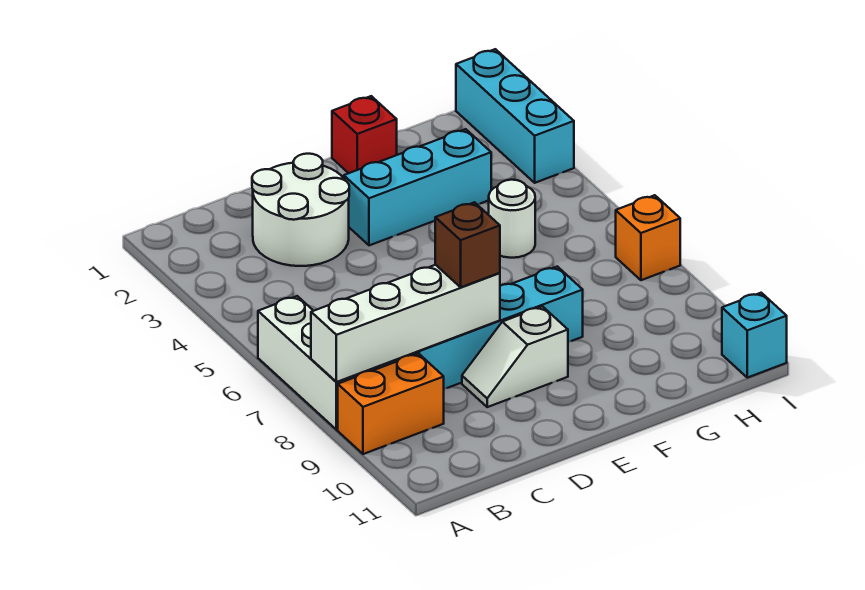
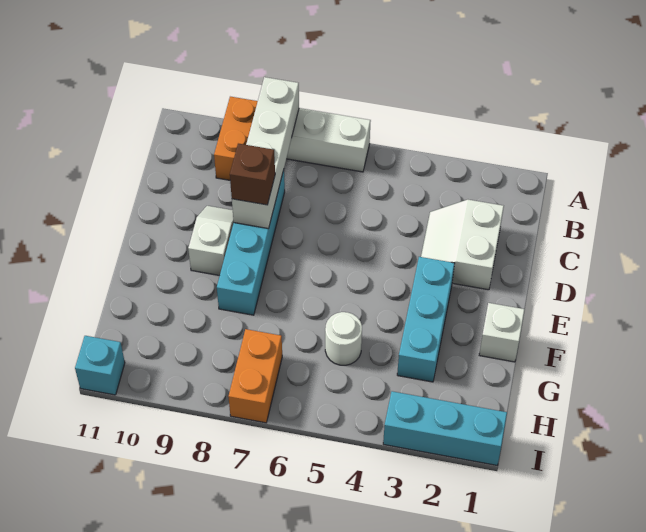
white round brick C2:D3 level 1 -> white slope C2:D3 level 1 top 2
red brick F1 level 1 -> white brick F1 level 1
orange brick I7 level 1 -> orange brick H7:I7 level 1

